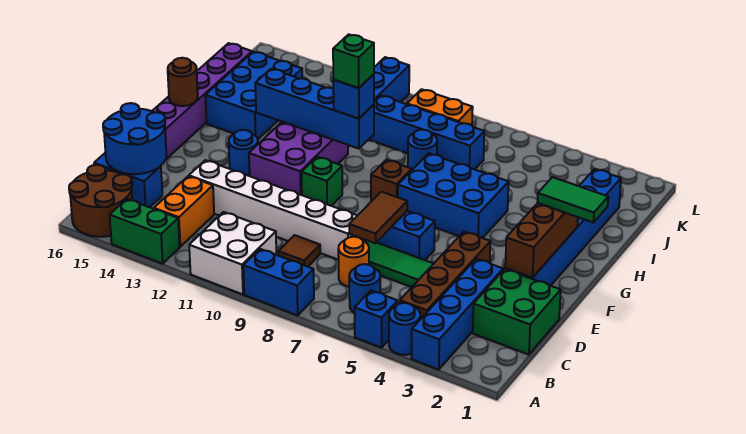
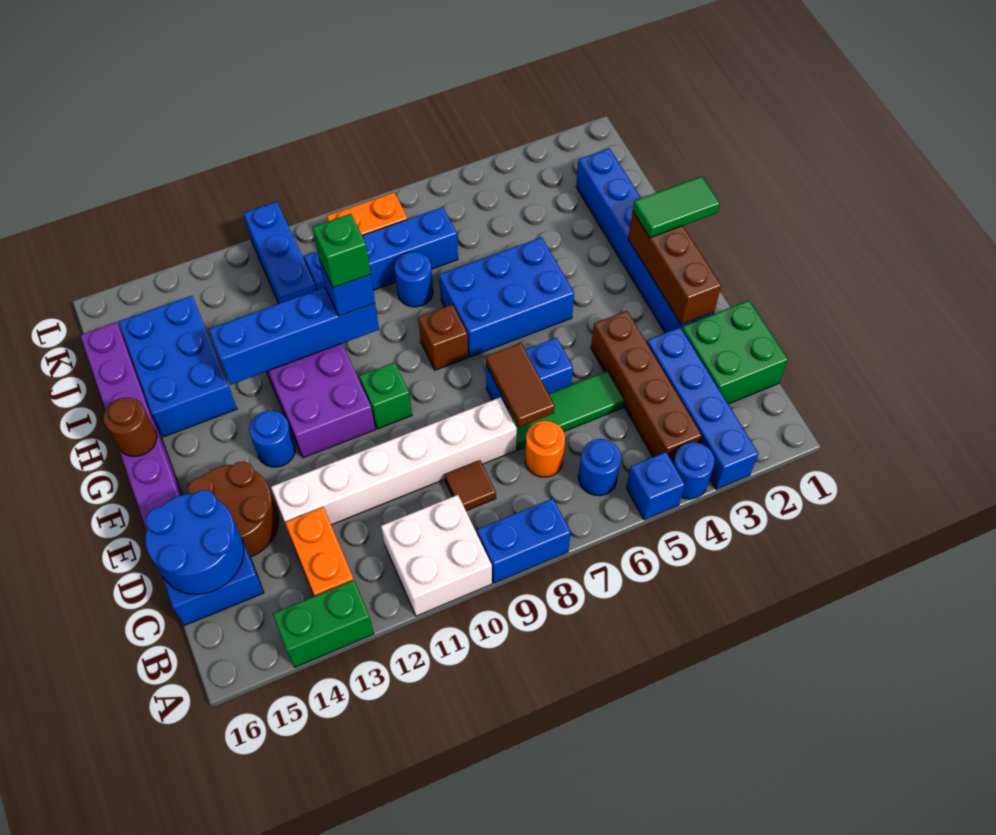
brown round brick A15:B16 level 1 -> brown round brick D14:E15 level 1

